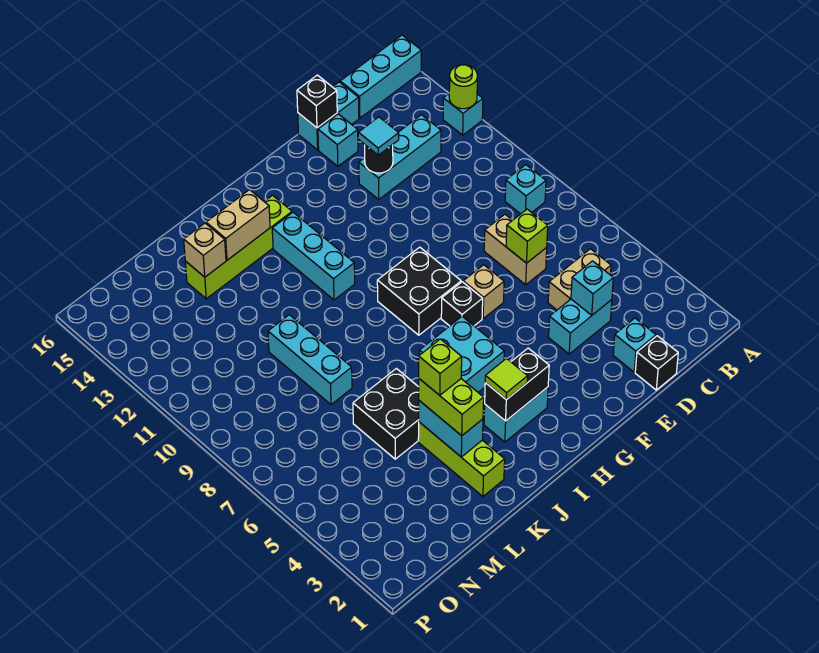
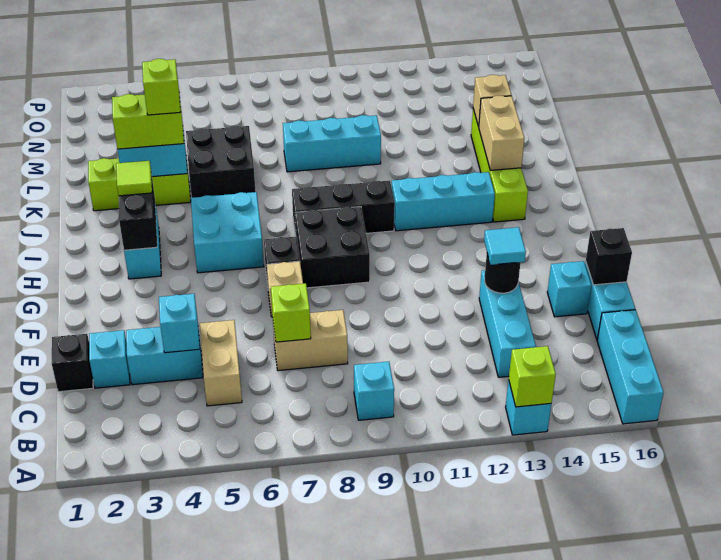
lime round brick A13 level 2 -> lime brick A13 level 2
cyan brick D4:E4 level 1 -> cyan brick D3:D4 level 1
none -> black brick I8:I10 level 1

